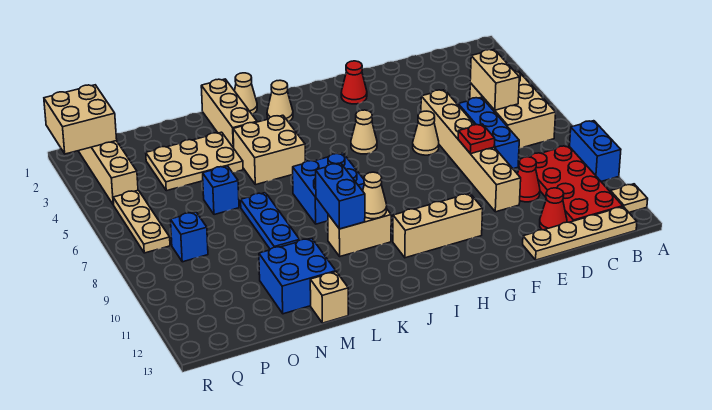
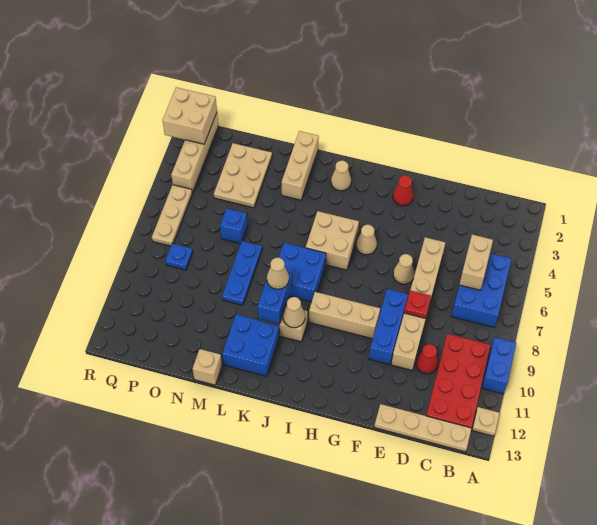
tan brick B5:C7 level 1 -> blue brick B5:C7 level 1
blue brick D6:D8 level 1 -> blue brick F8:F10 level 1
red cone D12 level 1 -> none
tan brick G11:I11 level 1 -> tan brick G9:I9 level 1
tan cone K1 level 1 -> tan cone K9 level 3
tan brick K4:L5 level 1 -> tan brick I5:J6 level 1
tan plate M3:O4 level 1 -> tan plate N2:O4 level 1
blue brick M11:N12 level 1 -> blue brick K11:L12 level 1
blue brick P8 level 1 -> blue plate P8 level 1

